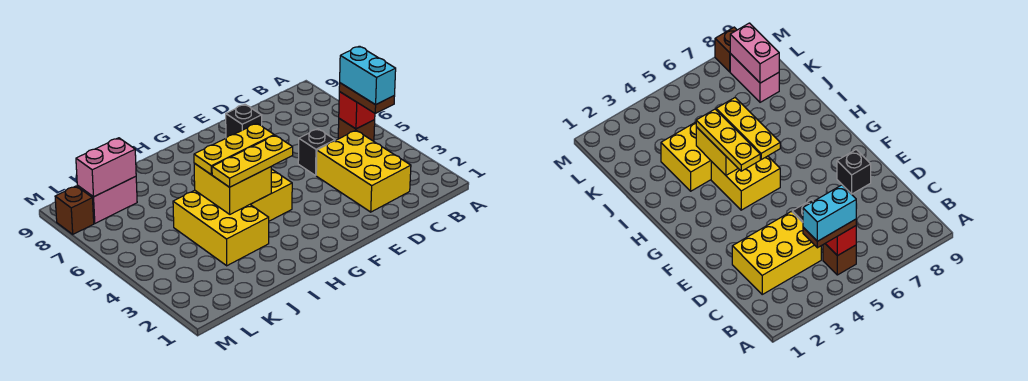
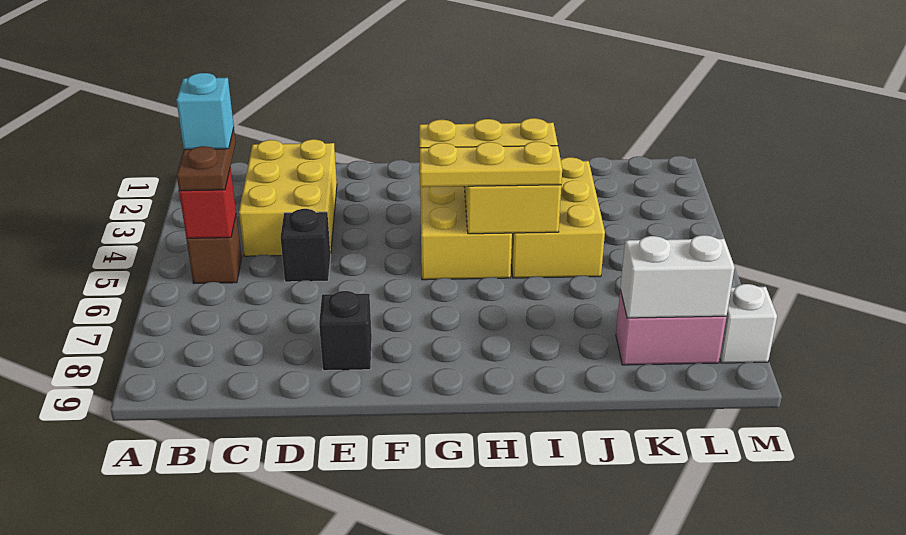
cyan brick B4:B5 level 4 -> cyan brick B4 level 4
pink brick K8:L8 level 2 -> white brick K8:L8 level 2
brown brick M8 level 1 -> white brick M8 level 1

